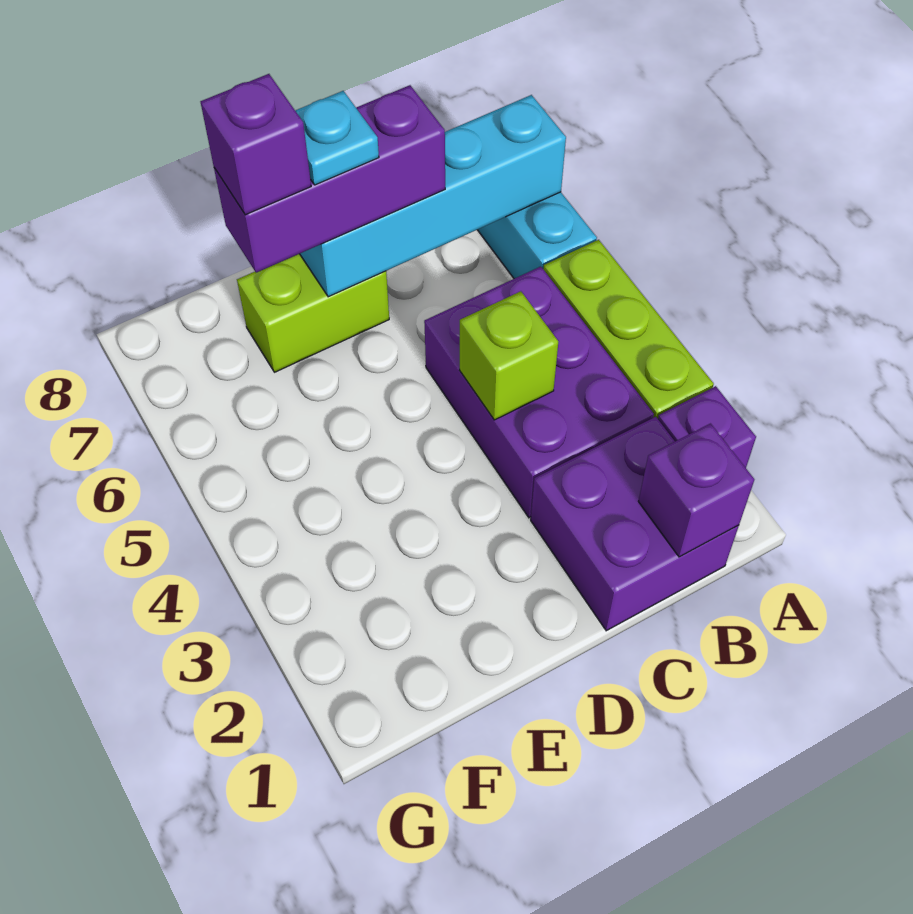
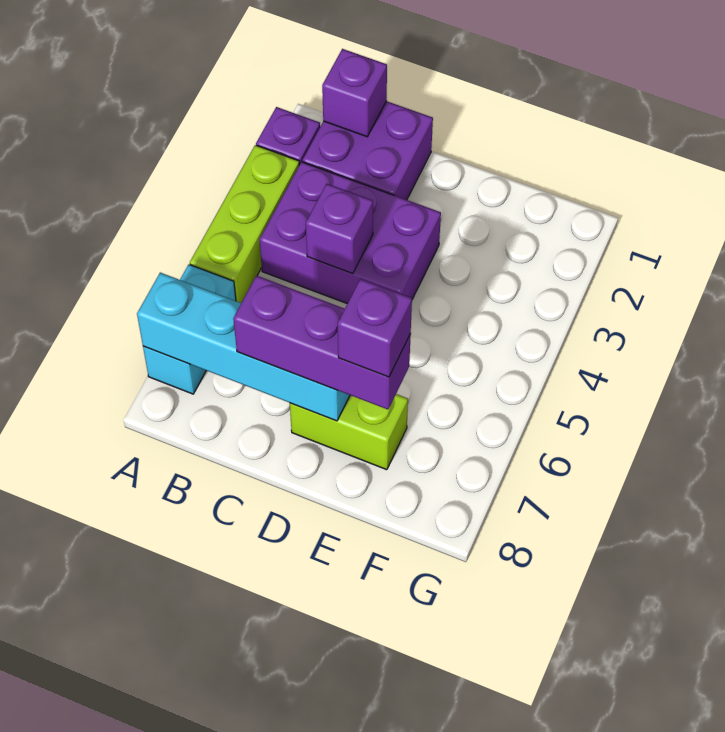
purple brick B3:C5 level 1 -> purple brick B3:D4 level 1
lime brick C4 level 2 -> purple brick C4 level 2
cyan plate D7 level 4 -> none

